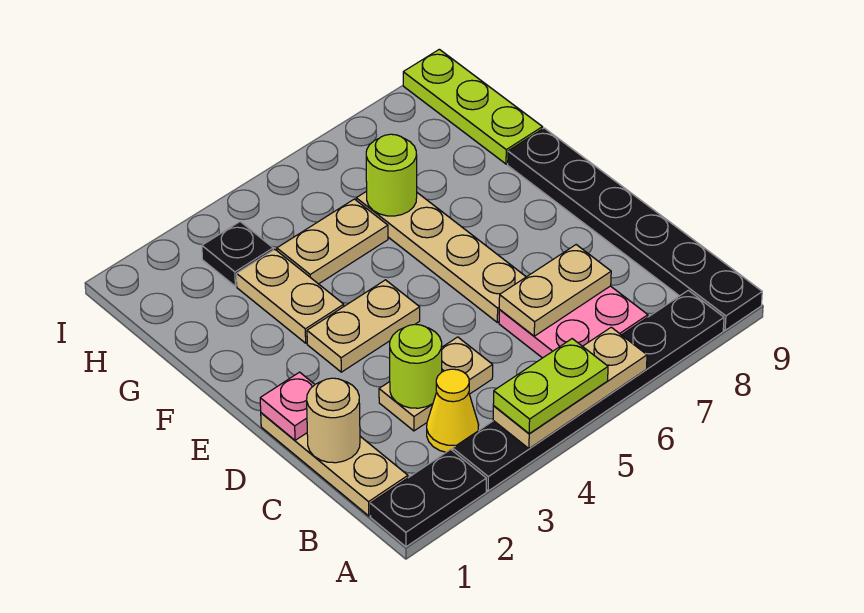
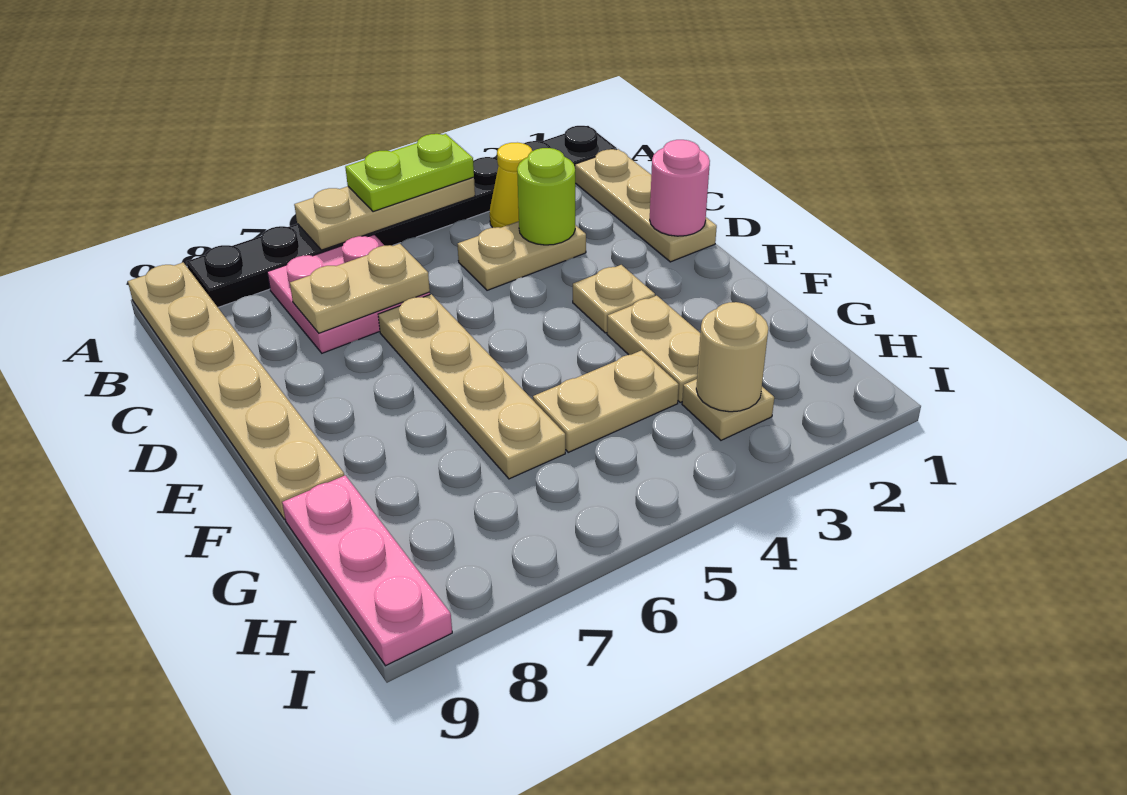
black plate A9:F9 level 1 -> tan plate A9:F9 level 1
tan round brick C1 level 2 -> tan round brick H3 level 2
pink plate D1 level 2 -> pink round brick D1 level 2
tan plate E3:E4 level 1 -> tan plate E3 level 1
lime round brick G6 level 2 -> none
lime plate G9:I9 level 1 -> pink plate G9:I9 level 1
black plate H3 level 1 -> tan plate H3 level 1

